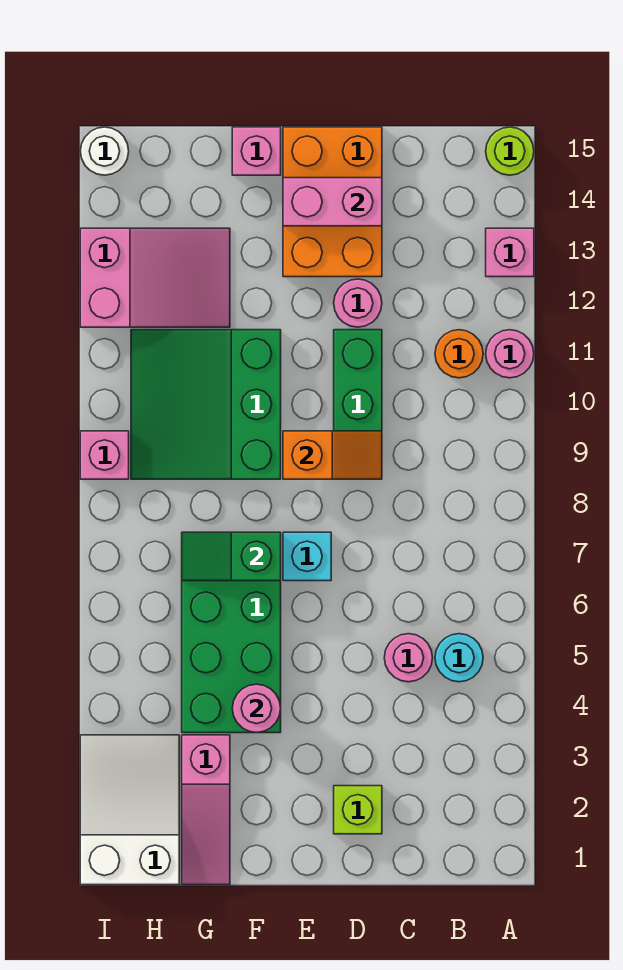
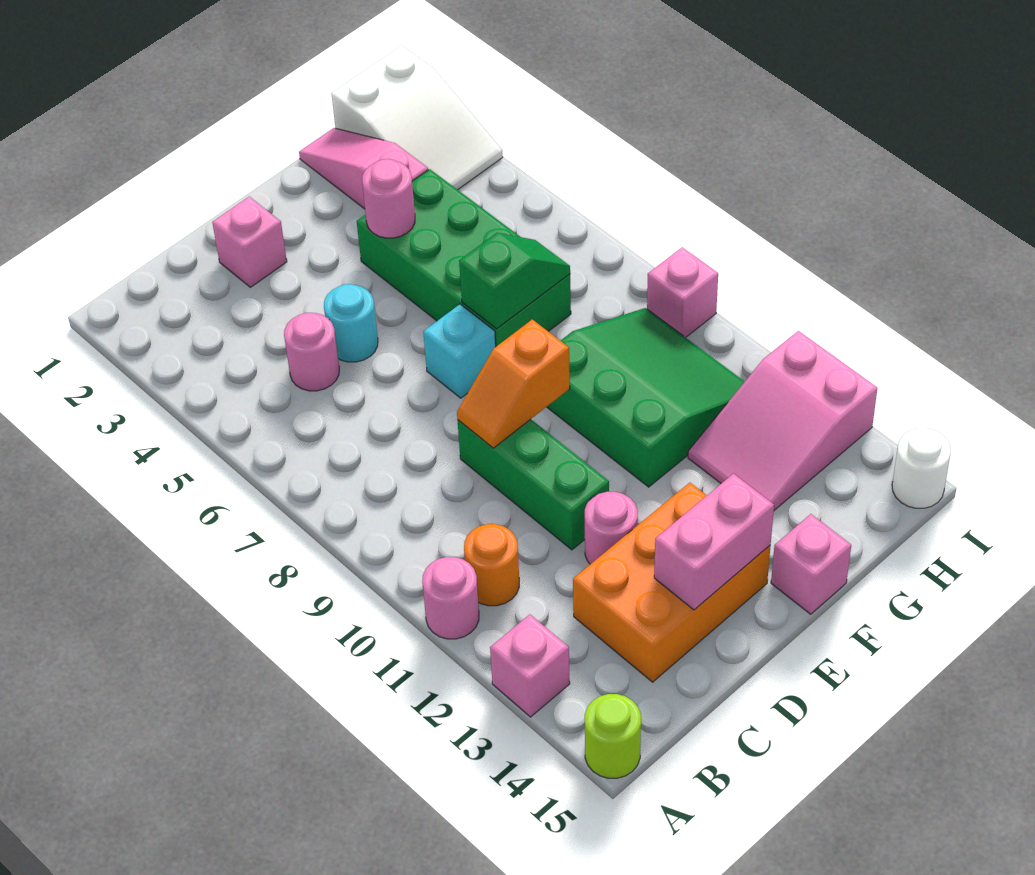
cyan round brick B5 level 1 -> cyan round brick D5 level 1
lime brick D2 level 1 -> pink brick D2 level 1
orange brick D13:E15 level 1 -> orange brick C13:E14 level 1

